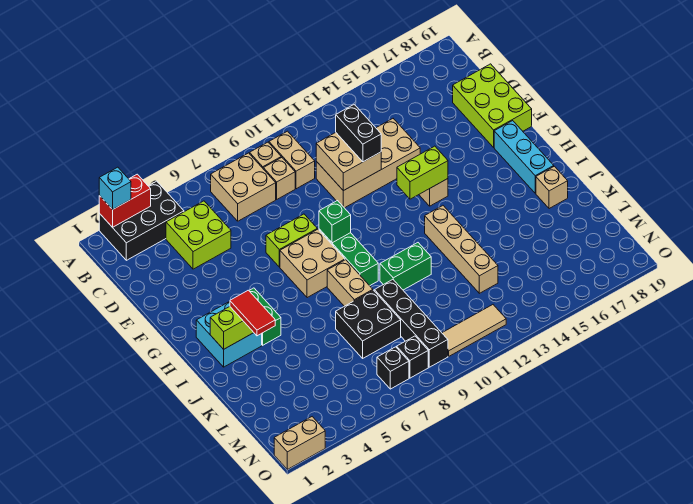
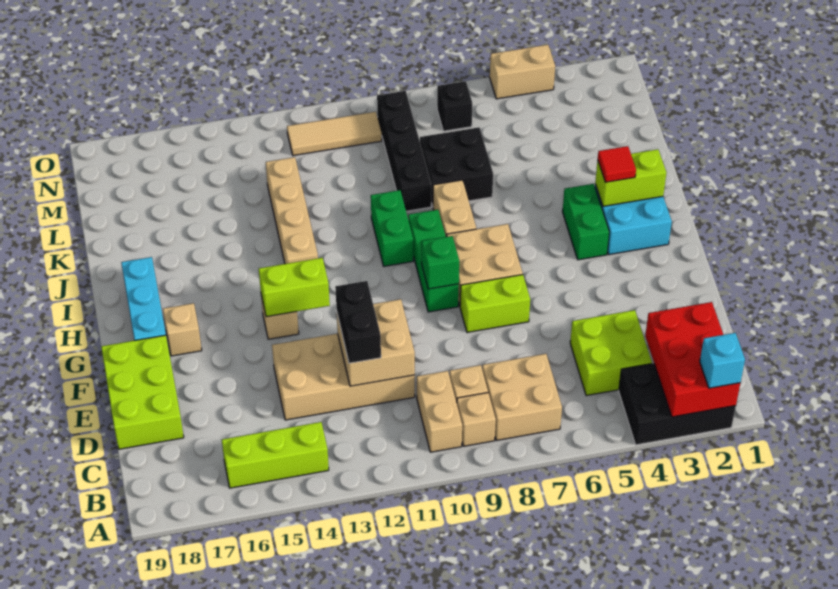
red brick A2:A3 level 2 -> red brick A2:C3 level 2
none -> lime brick B14:B16 level 1
red tile I3:J3 level 3 -> red tile I3 level 3
green brick J10:J11 level 1 -> green brick I10:J10 level 1
tan brick J18 level 1 -> tan brick G17 level 1
black brick N8 level 1 -> none
tan brick O1:O2 level 1 -> tan brick O4:O5 level 1

